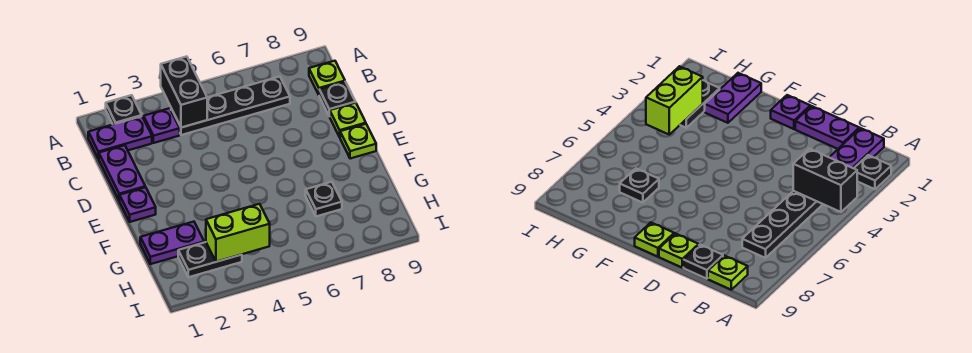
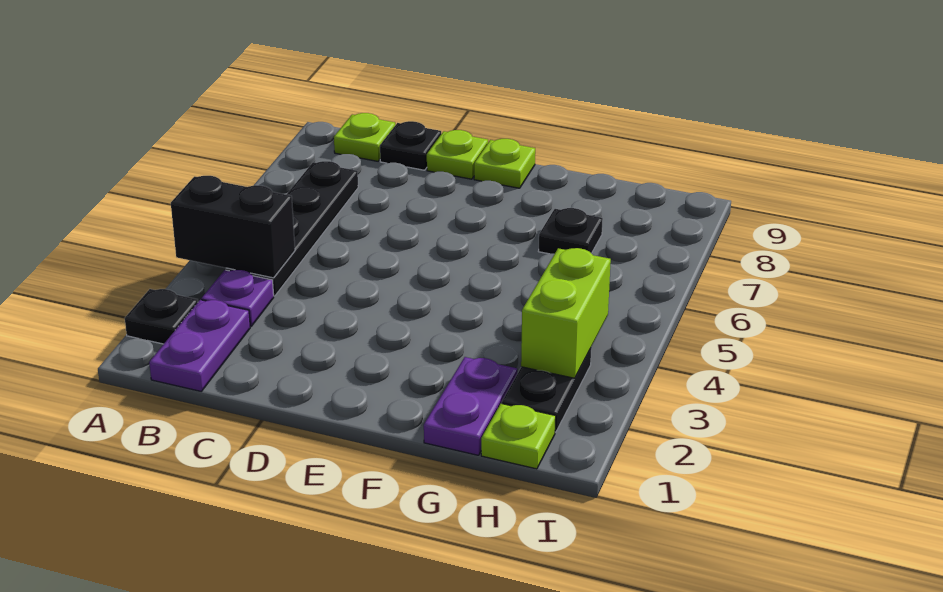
purple plate C1:D1 level 1 -> none
purple plate E1 level 1 -> none
none -> lime plate H1 level 1

